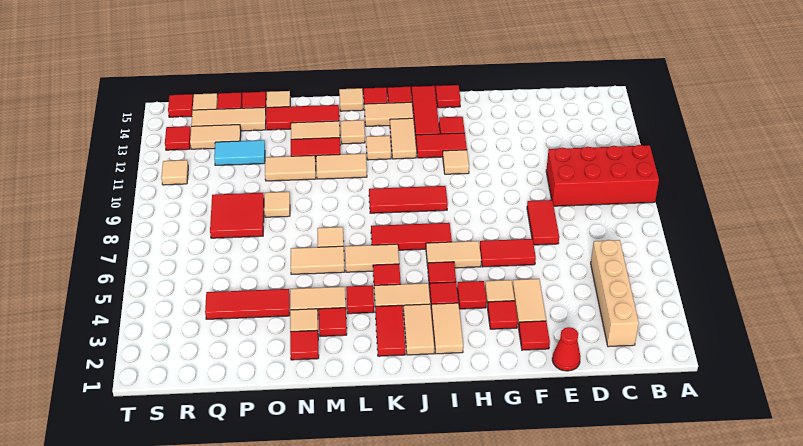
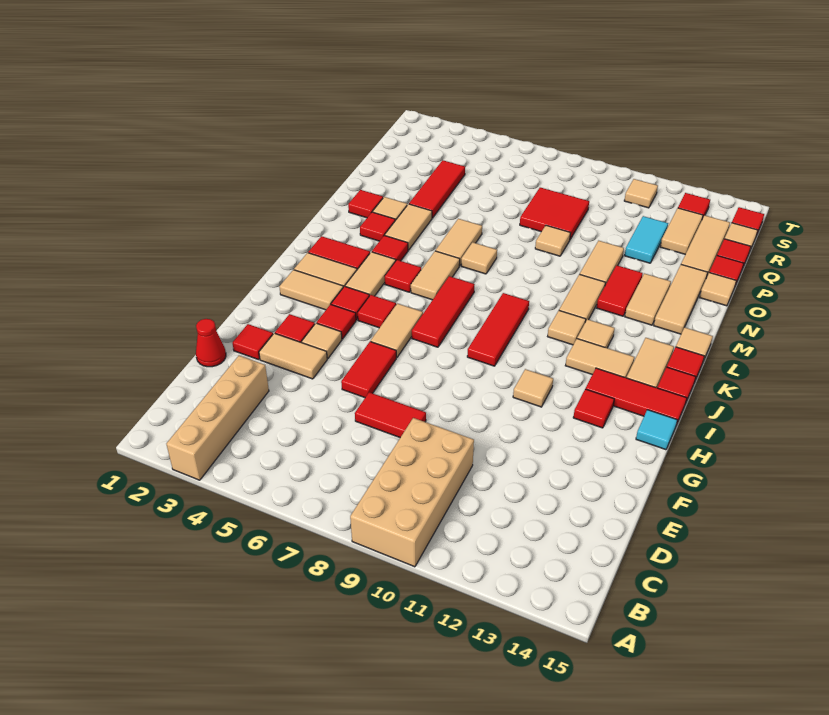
red brick A9:D10 level 1 -> tan brick A9:D10 level 1
tan brick C2:C5 level 1 -> tan brick A3:D3 level 1
red tile H12:I12 level 1 -> none
red tile H15 level 1 -> cyan tile H15 level 1
tan tile L13 level 1 -> tan tile K11 level 1
red tile M14:O14 level 1 -> tan tile M14:O14 level 1

